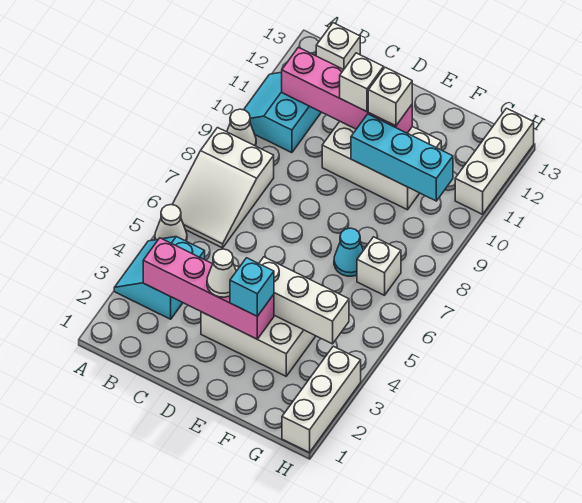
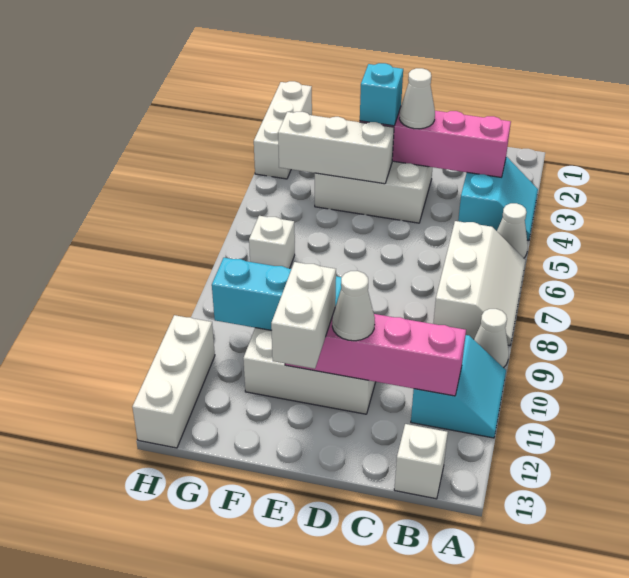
white slope A6:B8 level 1 top 8 -> white slope A6:B8 level 1 top B
white brick D11 level 3 -> white cone D11 level 3
white brick E11 level 3 -> white brick E11:E12 level 3
cyan cone F7 level 1 -> none

